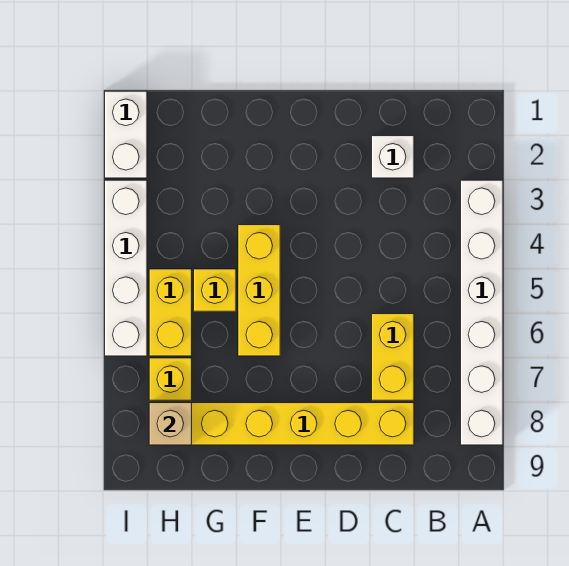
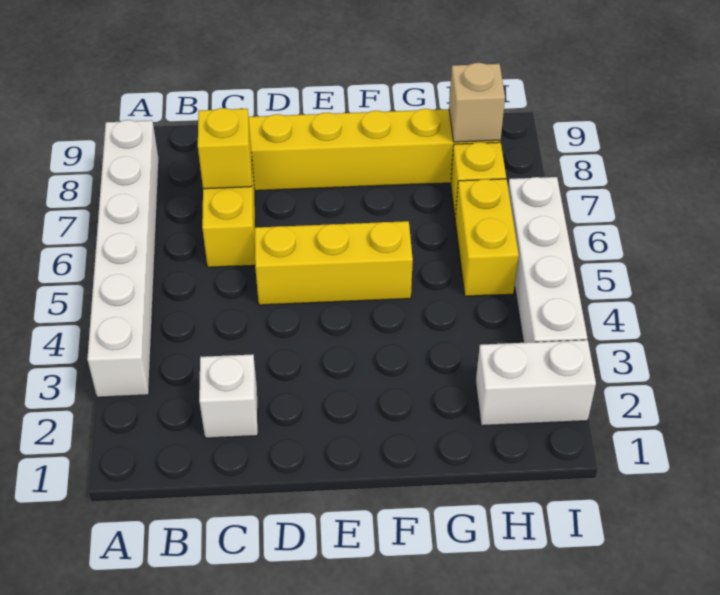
yellow brick F4:F6 level 1 -> yellow brick D5:F5 level 1
yellow brick G5 level 1 -> yellow brick C7 level 2
white brick I1:I2 level 1 -> white brick H2:I2 level 1

